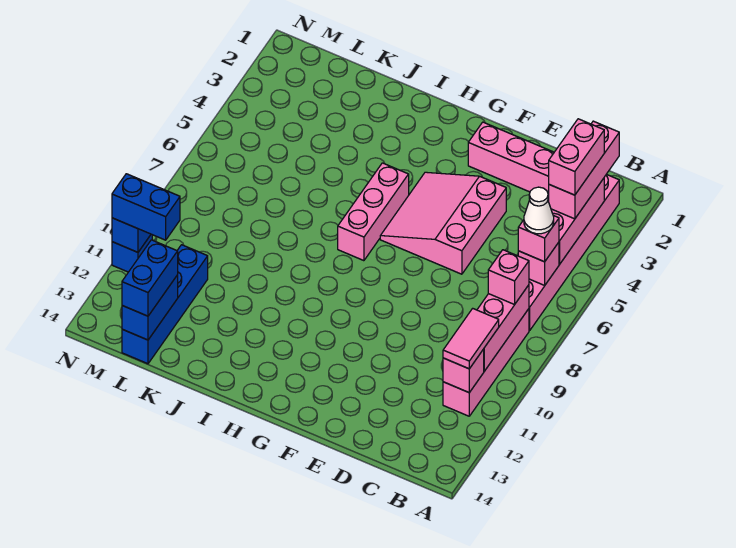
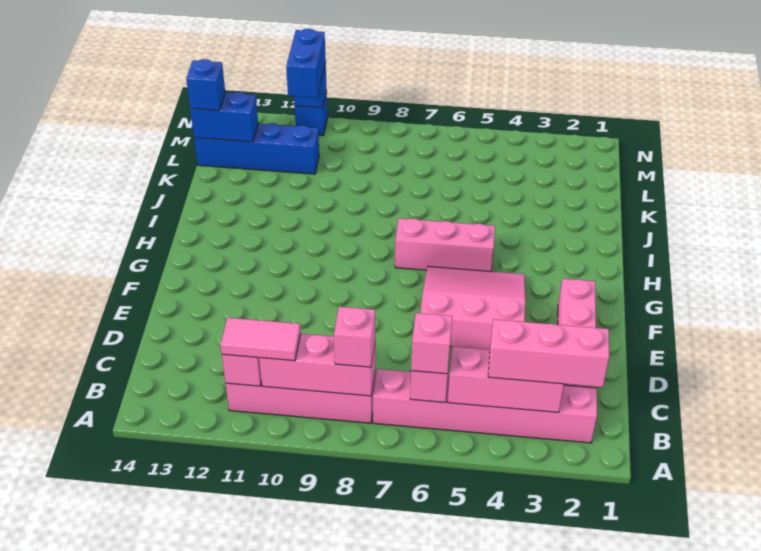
pink brick B3:B4 level 4 -> none
white cone B6 level 4 -> none
blue brick L13:L14 level 3 -> blue brick L14 level 3

